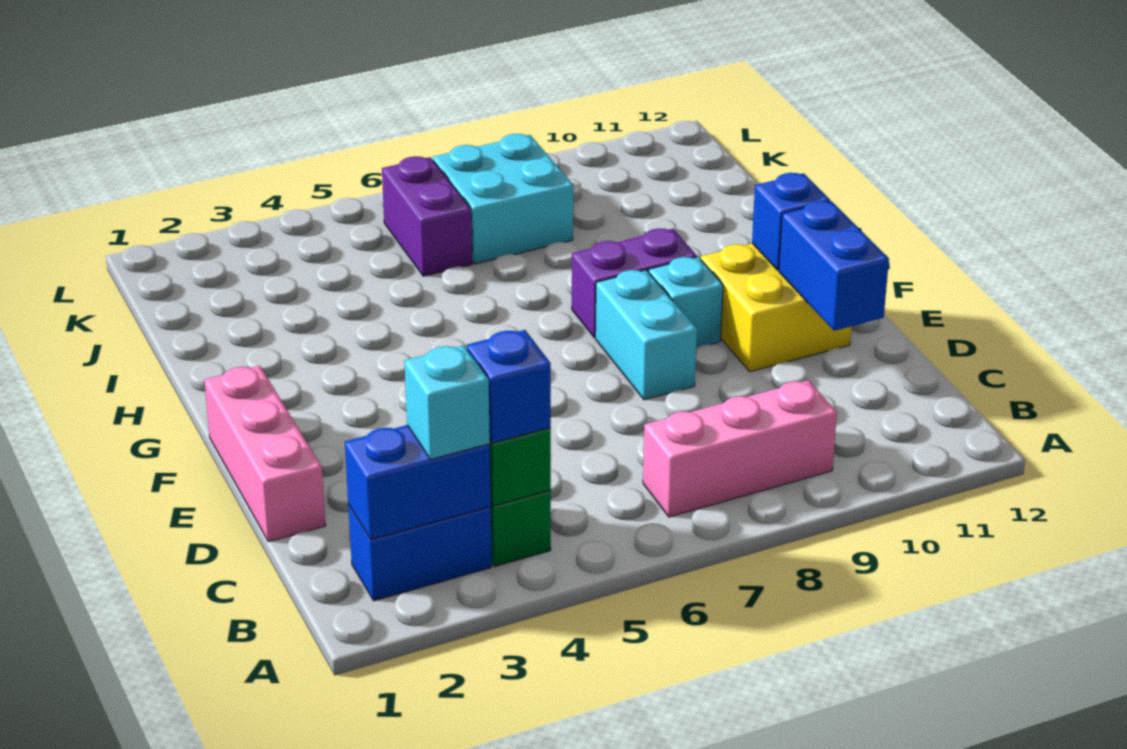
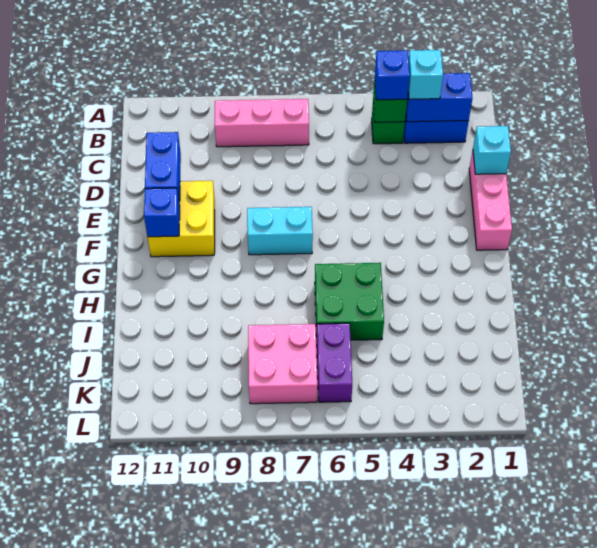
cyan brick E8:F8 level 1 -> cyan brick F7:F8 level 1
cyan brick F9 level 1 -> cyan brick D1 level 2
purple brick G8:G9 level 1 -> none
none -> green brick H5:I6 level 1
cyan brick J7:K8 level 1 -> pink brick J7:K8 level 1

